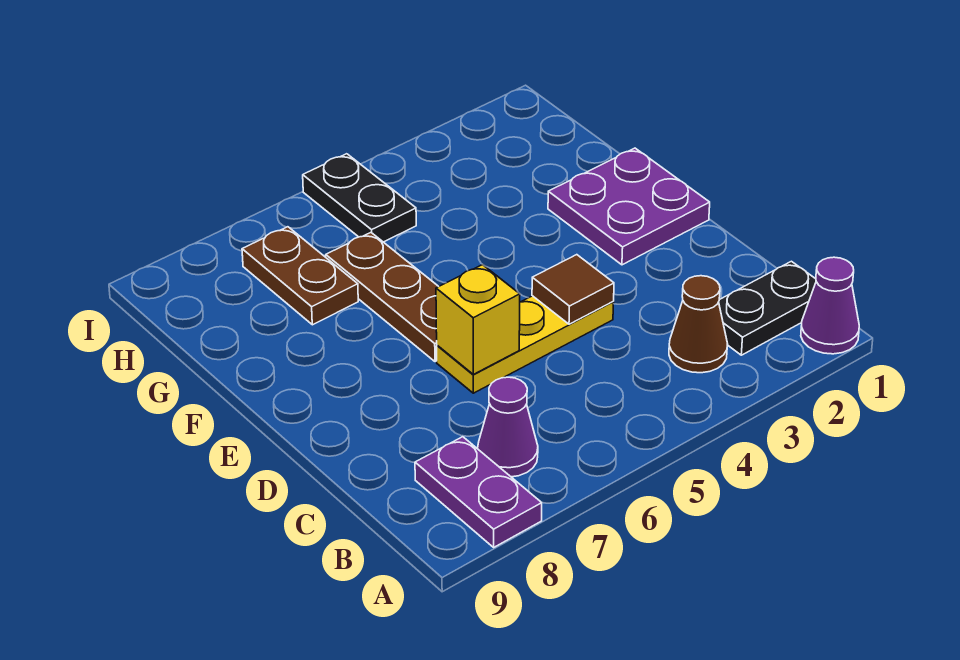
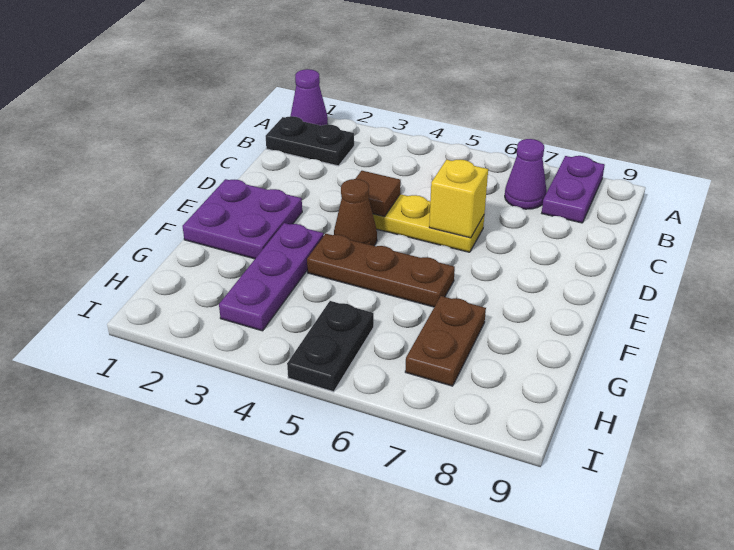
brown cone B3 level 1 -> brown cone E4 level 1
brown plate E6:G6 level 1 -> brown plate F4:F6 level 1
none -> purple plate F3:H3 level 1

